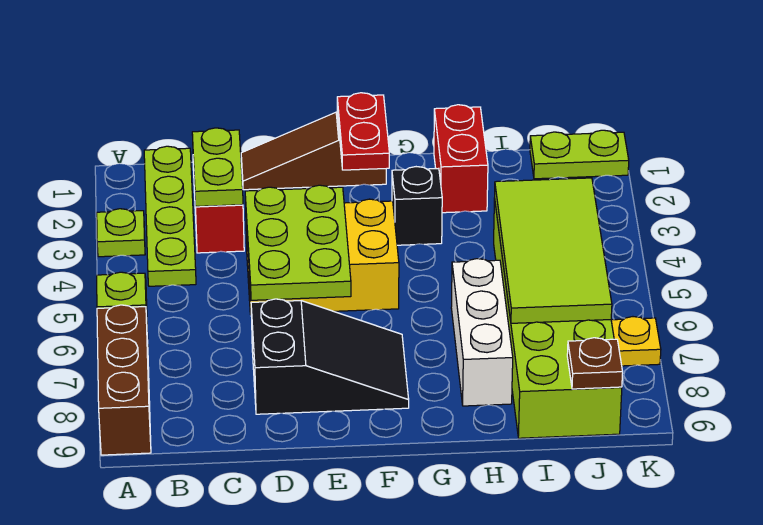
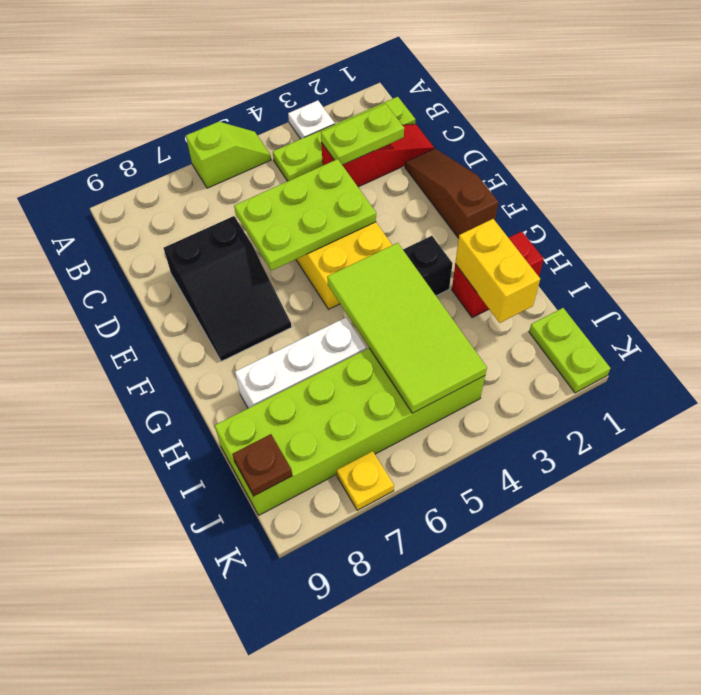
lime plate A3 level 1 -> white plate A3 level 1
brown brick A7:A9 level 1 -> none
red plate F1:F2 level 2 -> none
none -> yellow brick H2:I2 level 2
lime tile I4:J7 level 2 -> lime tile G4:J5 level 2

